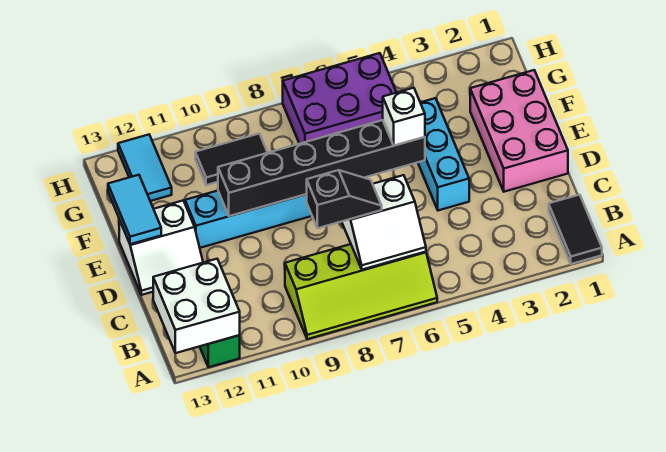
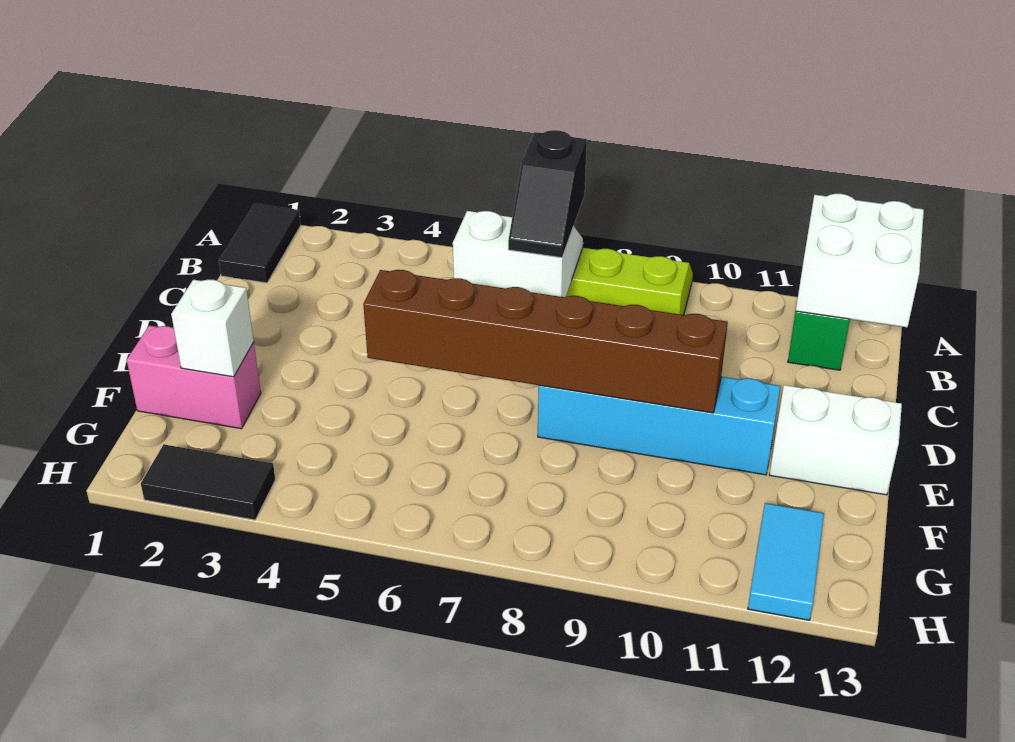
black slope C7:C8 level 3 top 8 -> black slope B7:C7 level 3 top B
pink brick D1:F2 level 1 -> pink brick F1:F2 level 1
cyan brick D4:F4 level 1 -> none
black brick E5:E10 level 2 -> brown brick E5:E10 level 2
white brick E5 level 3 -> white brick F2 level 2
cyan tile E13:F13 level 2 -> none
purple brick G5:H7 level 1 -> none
black tile G9:G10 level 1 -> black tile H2:H3 level 1

